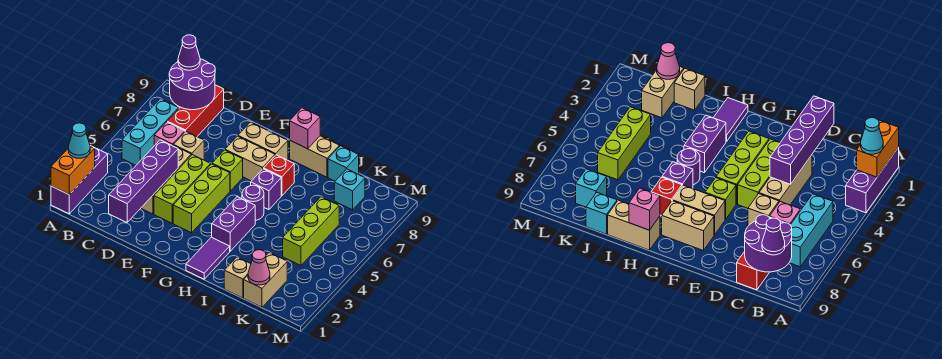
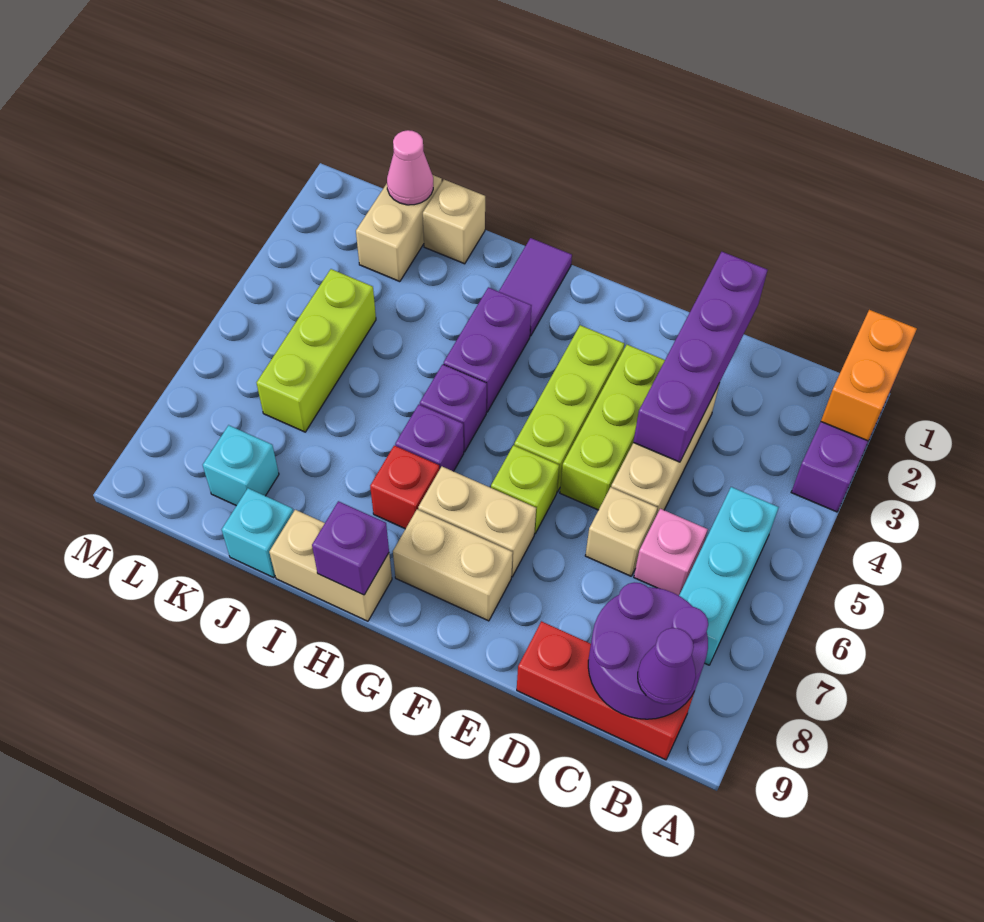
cyan cone A2 level 3 -> none
red brick C7:C9 level 1 -> red brick B9:D9 level 1
purple round brick H5 level 1 -> purple brick H5 level 1
pink brick H9 level 2 -> purple brick H9 level 2

